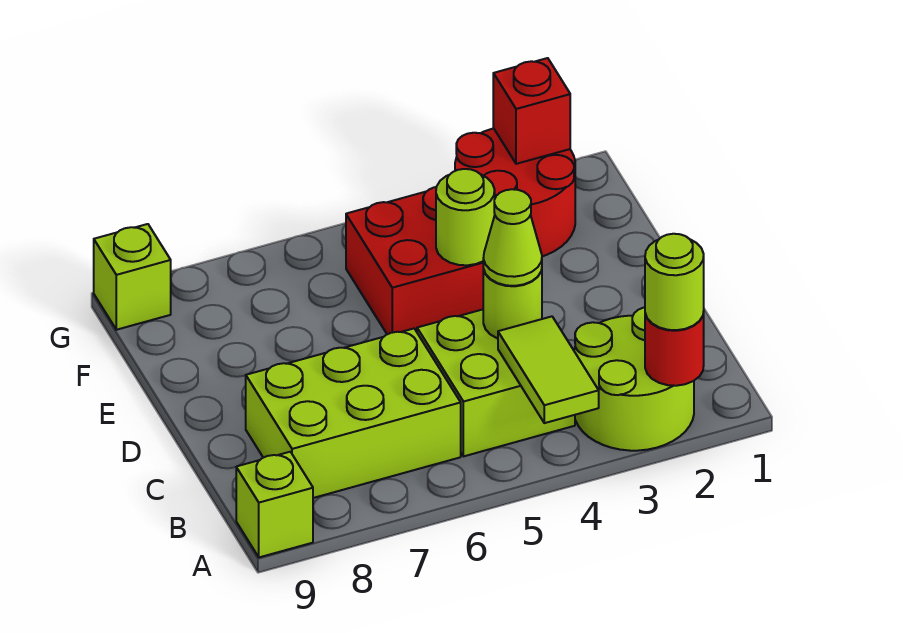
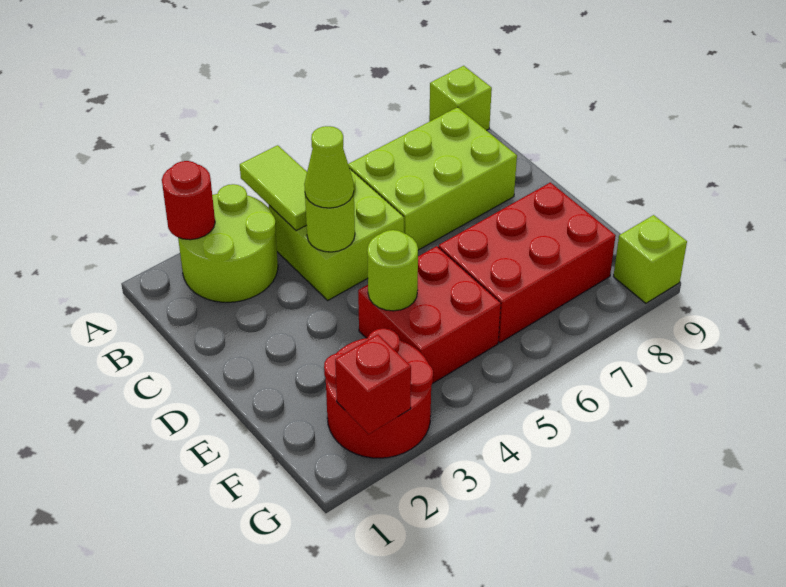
lime round brick A2 level 3 -> none
none -> red brick E6:F8 level 1

